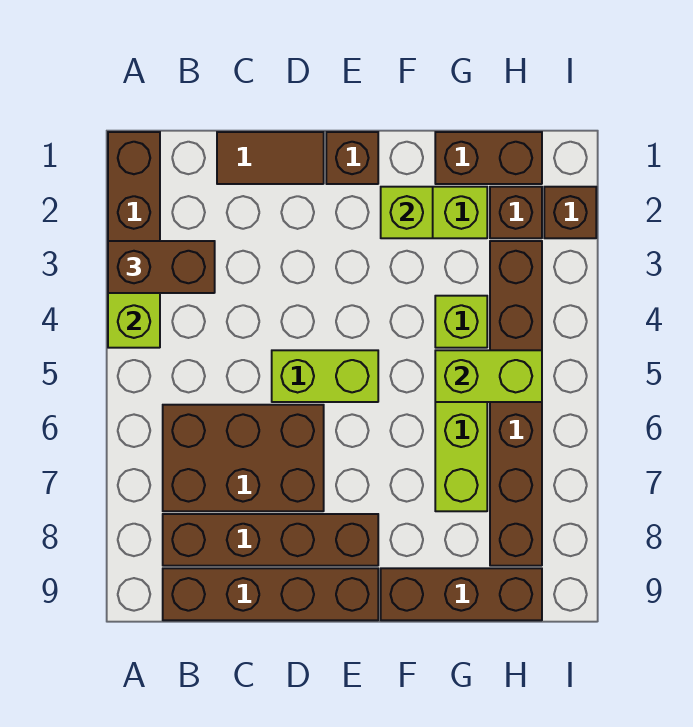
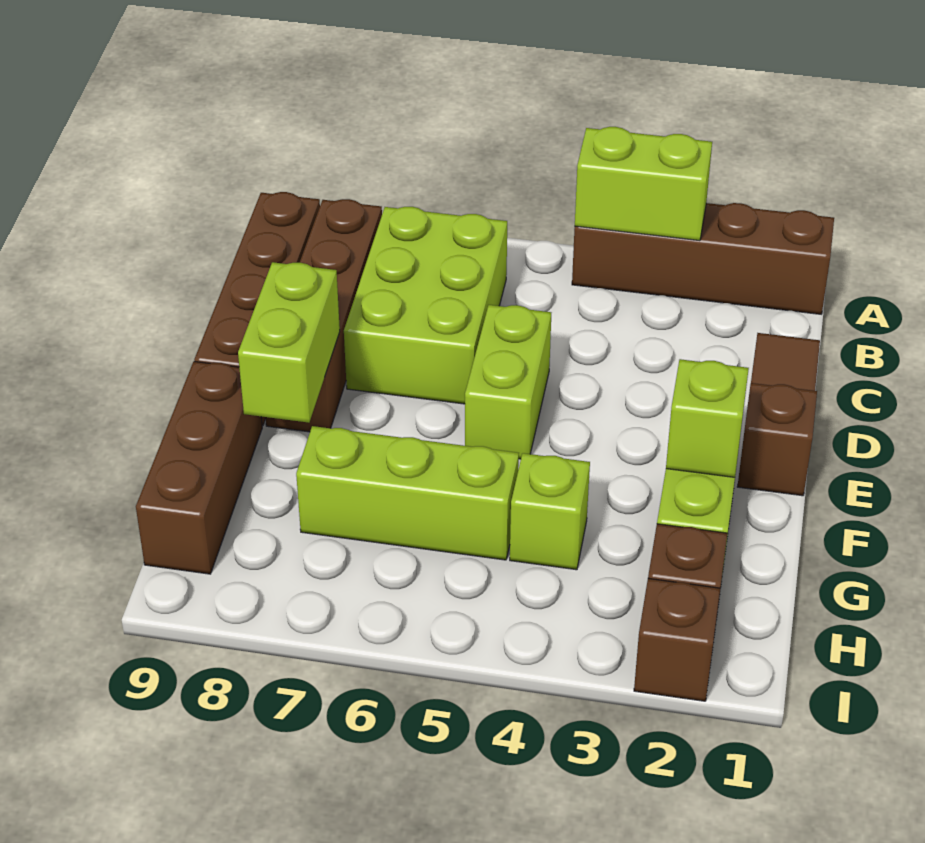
brown brick A3:B3 level 3 -> none
brown brick B6:D7 level 1 -> lime brick B6:D7 level 1
brown brick G1:H1 level 1 -> none
lime brick G5:H5 level 2 -> lime brick E8:F8 level 2
brown brick H3:H8 level 1 -> none

